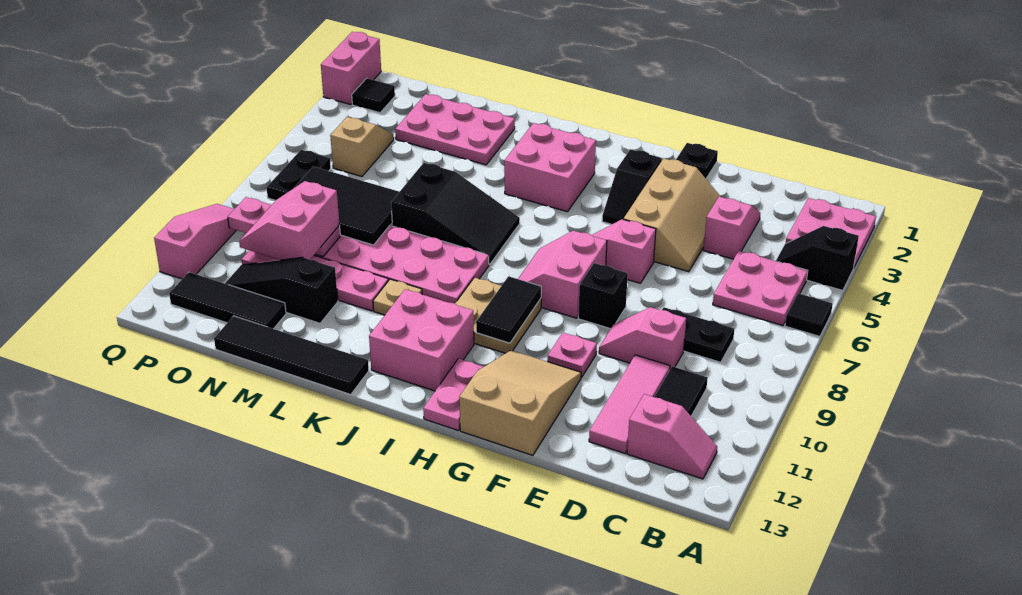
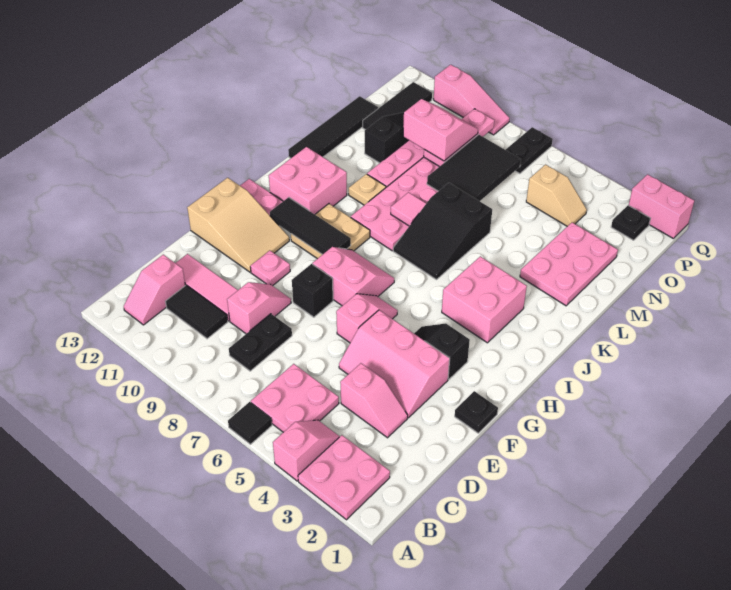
black slope A4:B4 level 1 top A -> pink slope A4:B4 level 1 top A
tan slope E3:F5 level 1 top F -> pink slope E3:F5 level 1 top F
black tile H9:H10 level 2 -> black tile H9:H11 level 2
none -> pink tile K8 level 2
black tile P2 level 1 -> black plate P2 level 1
black plate P6:P7 level 1 -> black plate P7:Q7 level 1

